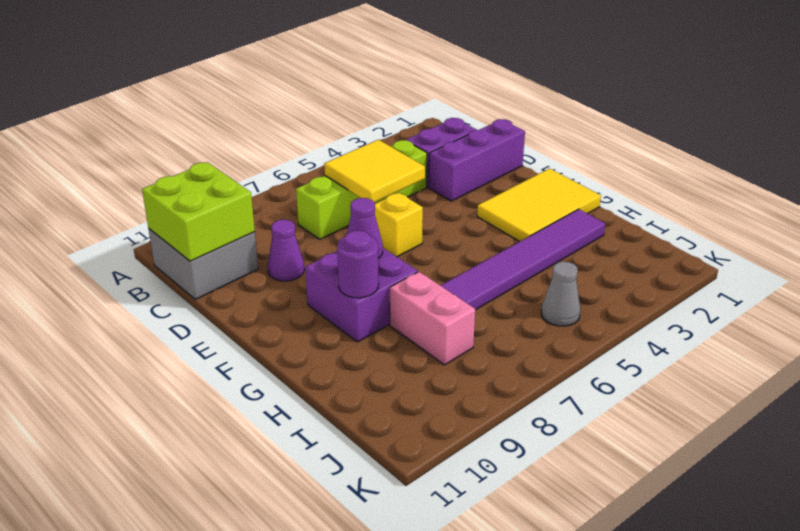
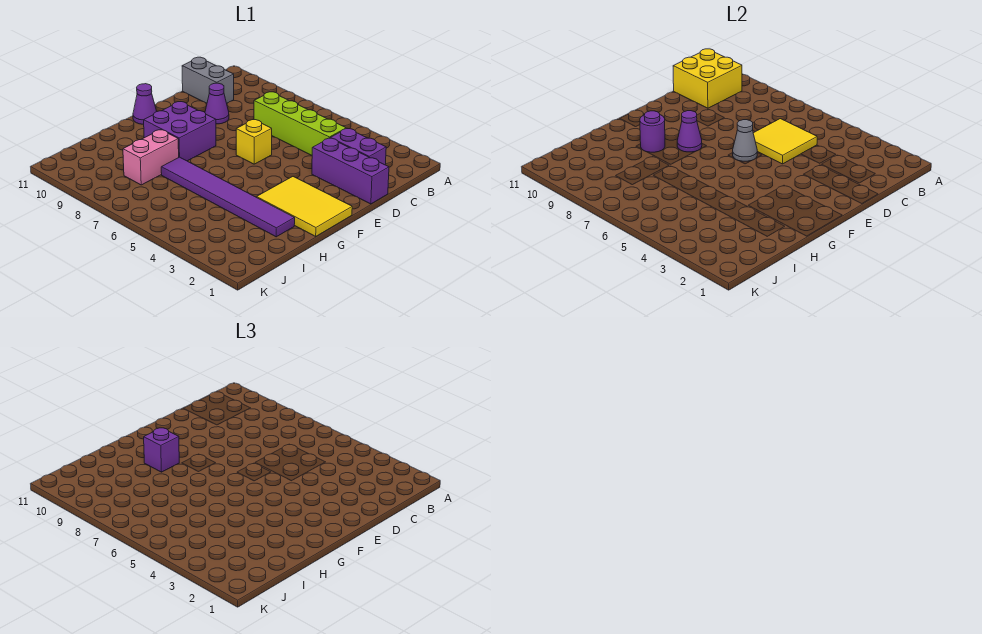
grey brick B10:C11 level 1 -> grey brick C10:C11 level 1
lime brick B10:C11 level 2 -> yellow brick B10:C11 level 2
none -> purple cone F11 level 1
none -> purple brick G9 level 3
grey cone J5 level 1 -> grey cone E6 level 2

